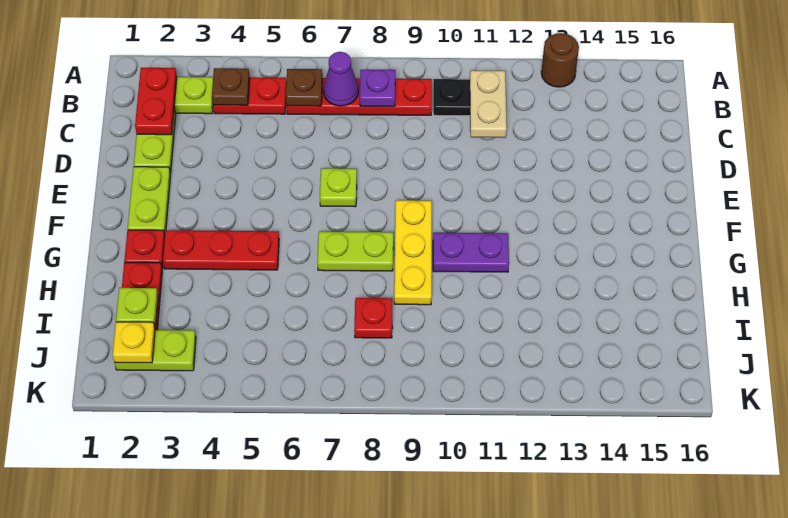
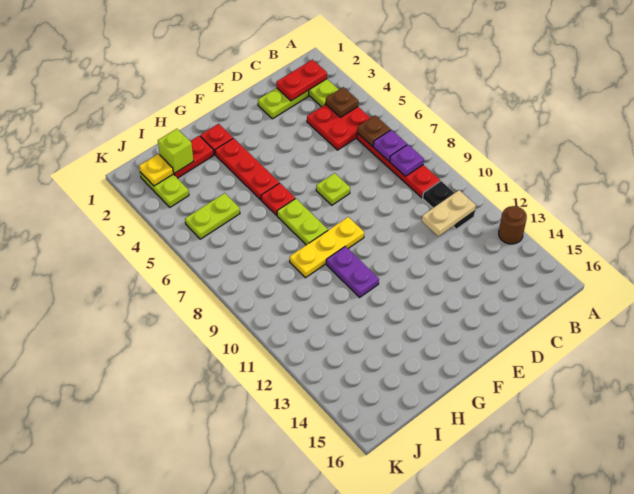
red plate B4:B5 level 1 -> red plate B4:C5 level 1
purple cone B7 level 2 -> purple plate B7 level 2
lime plate E2:F2 level 1 -> lime plate I5:J5 level 1
lime plate I2 level 2 -> lime brick I2 level 2
red plate I8 level 1 -> red plate G6 level 1

